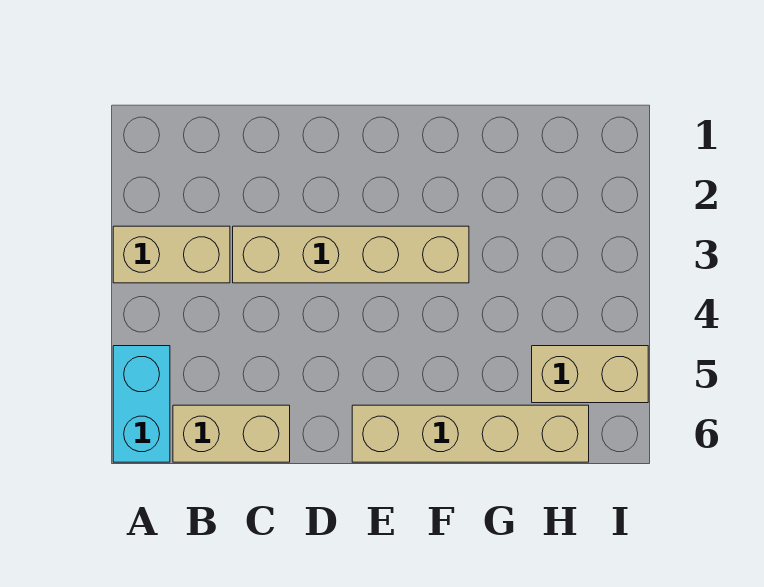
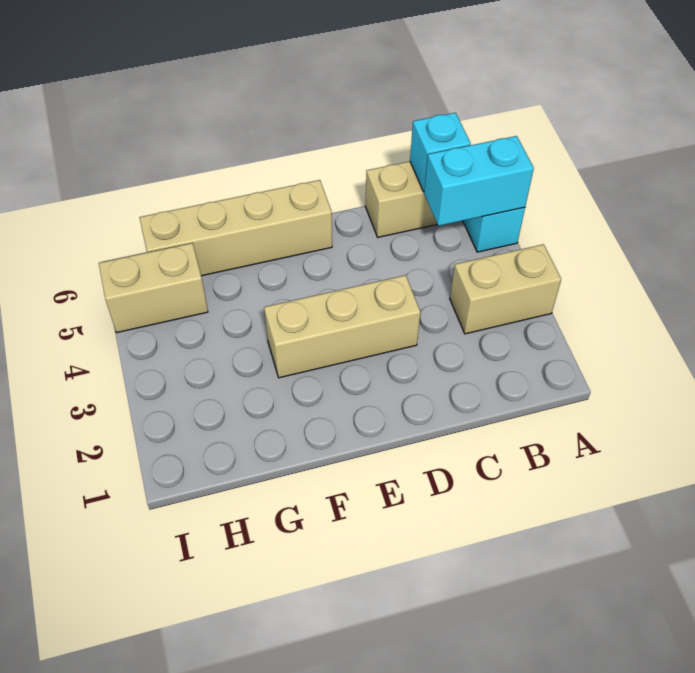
none -> cyan brick A5:B5 level 2
none -> cyan brick B6 level 2
tan brick C3:F3 level 1 -> tan brick D3:F3 level 1

